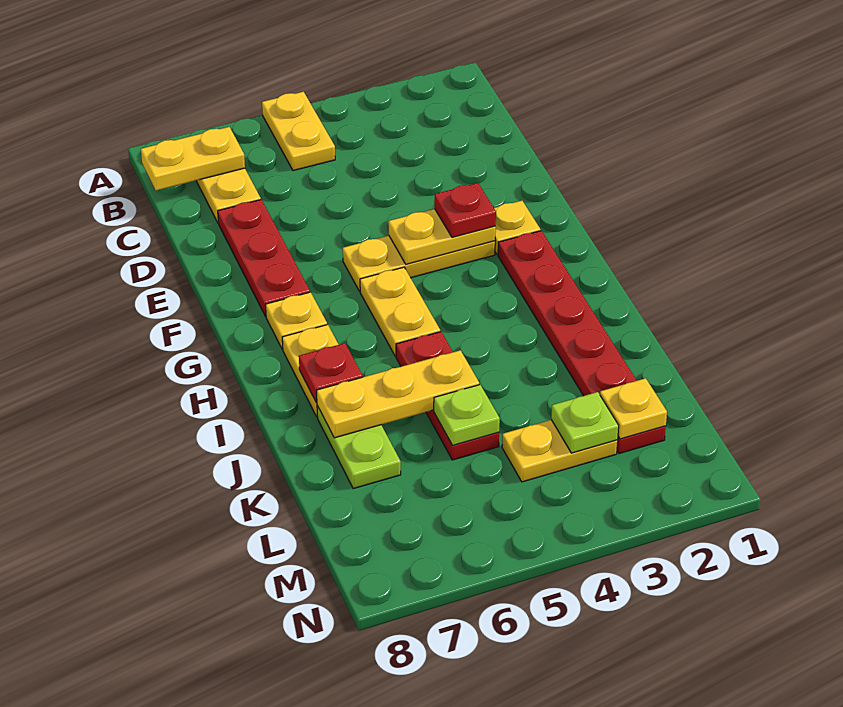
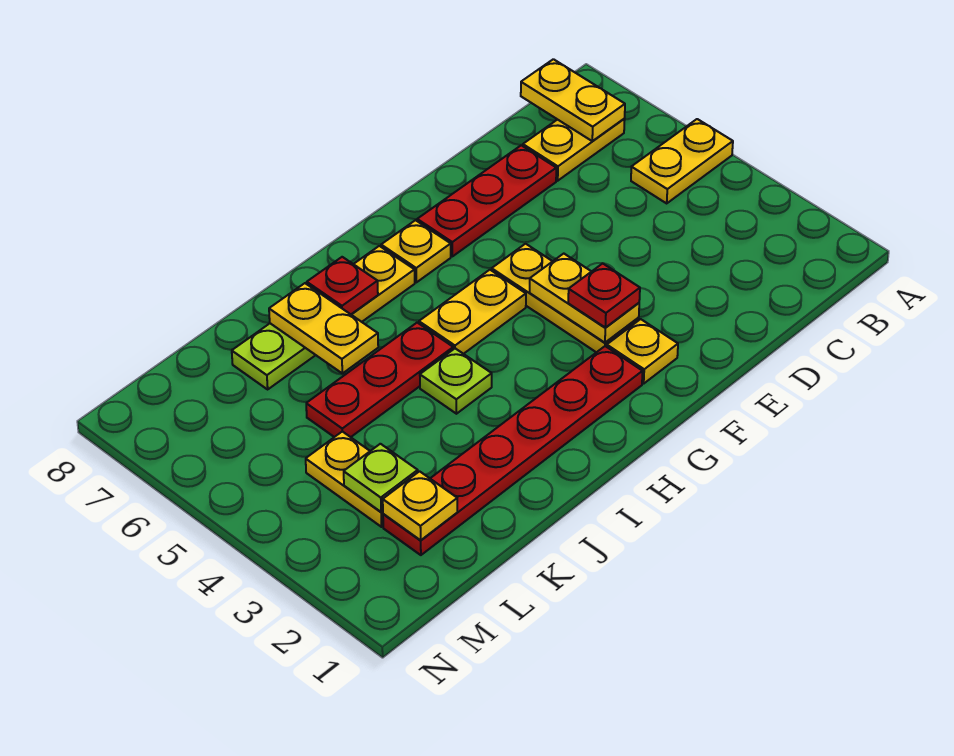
yellow plate J5:J7 level 2 -> yellow plate J6:J7 level 2
lime plate K5 level 2 -> lime plate I4 level 1

